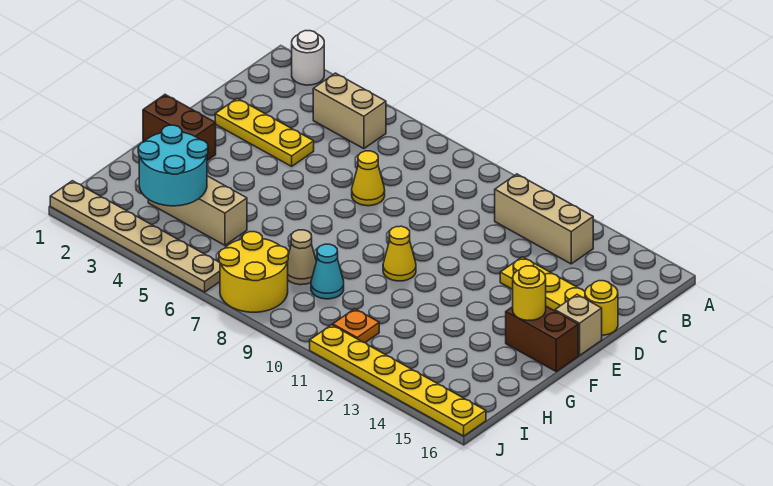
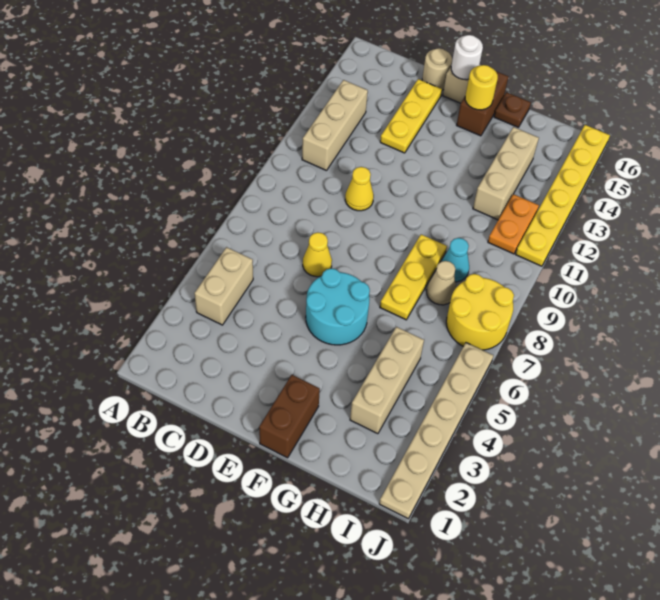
white round brick A2 level 1 -> white round brick E16 level 2
yellow plate D2:D4 level 1 -> yellow plate G7:G9 level 1
yellow round brick D16 level 1 -> tan round brick D16 level 1
yellow cone F10 level 1 -> yellow cone D10 level 1
none -> brown plate G16 level 1
cyan round brick H3:I4 level 2 -> cyan round brick E5:F6 level 1
none -> tan brick H12:H14 level 1
orange plate I11 level 1 -> orange plate I11:I12 level 1

